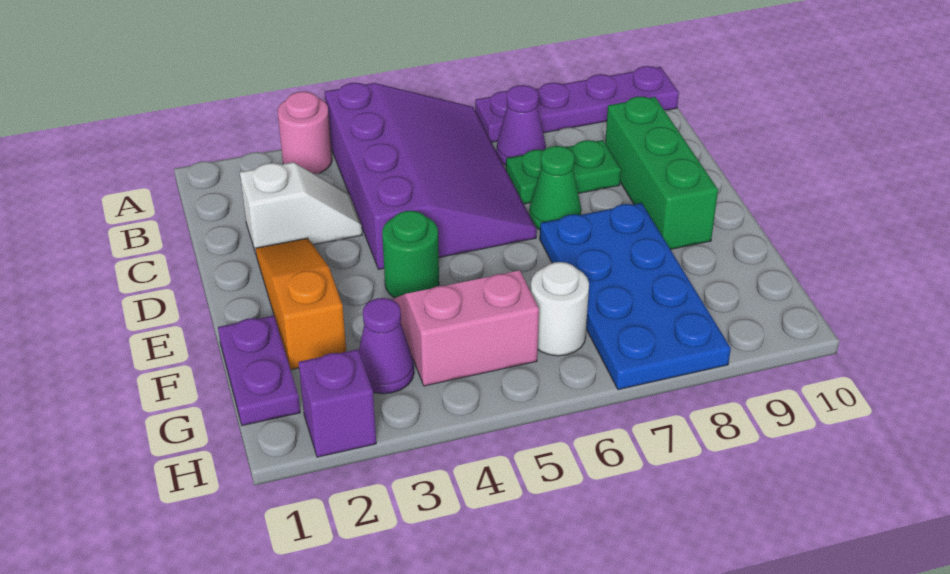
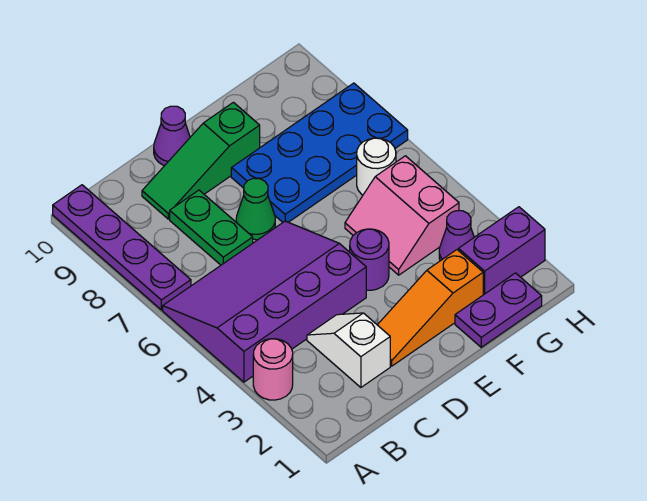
purple cone B7 level 1 -> purple cone D10 level 1
green brick C9:E9 level 1 -> green slope C9:E9 level 1 top E
green round brick E4 level 1 -> purple round brick E4 level 1
purple brick H2 level 1 -> purple brick G2:H2 level 1

